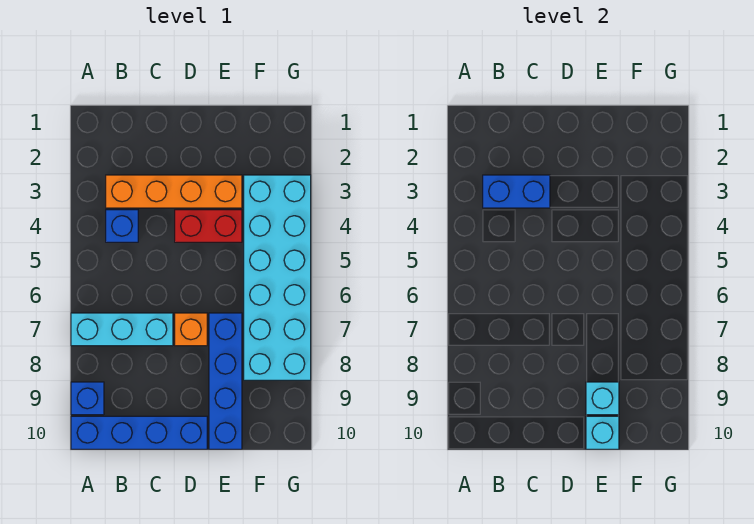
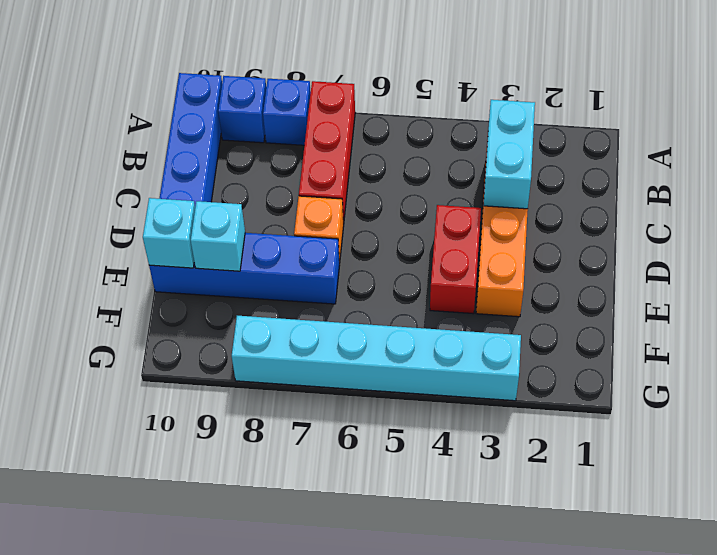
cyan brick A7:C7 level 1 -> red brick A7:C7 level 1
blue brick B3:C3 level 2 -> cyan brick B3:C3 level 2
blue brick B4 level 1 -> blue brick A8 level 1
cyan brick F3:G8 level 1 -> cyan brick G3:G8 level 1

